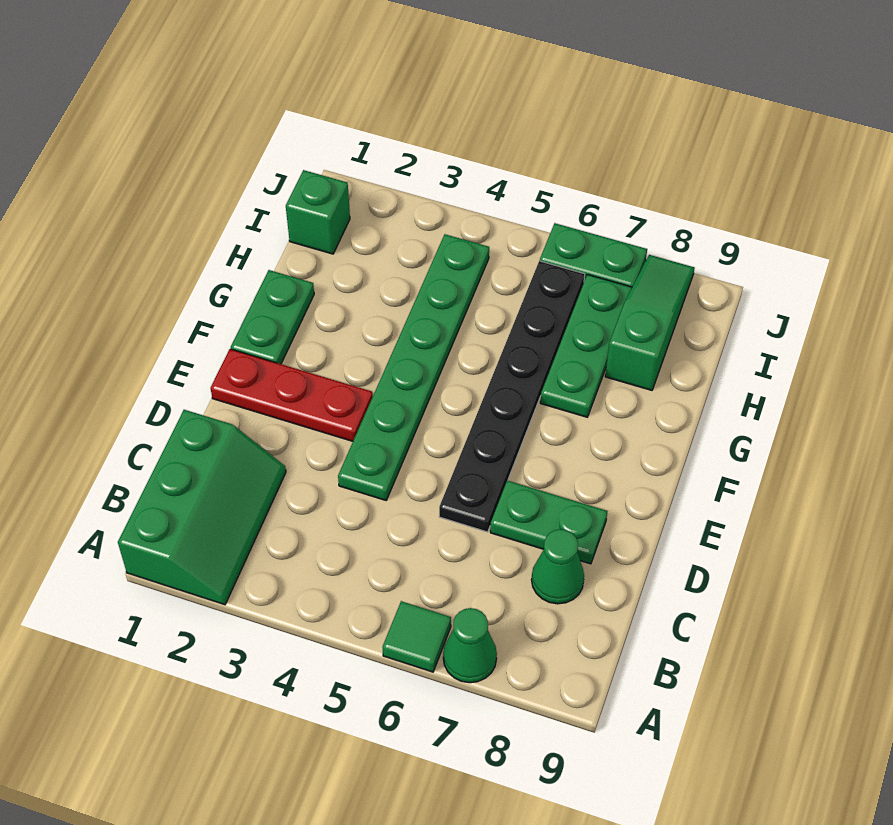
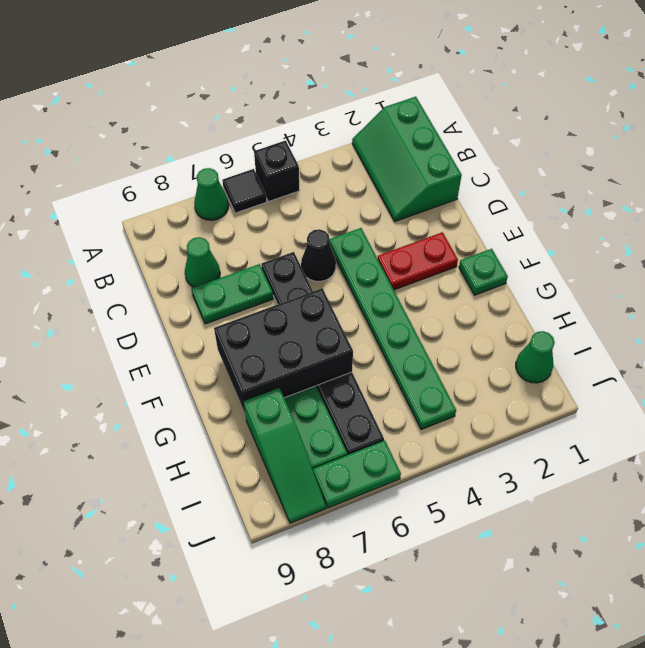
none -> black brick A5 level 1
green tile A6 level 1 -> black tile A6 level 1
none -> black cone D5 level 1
red plate E1:E3 level 1 -> red plate E2:E3 level 1
green plate F1:G1 level 1 -> green plate F1 level 1
none -> black brick F6:G8 level 2
green brick I1 level 1 -> green cone I1 level 1

